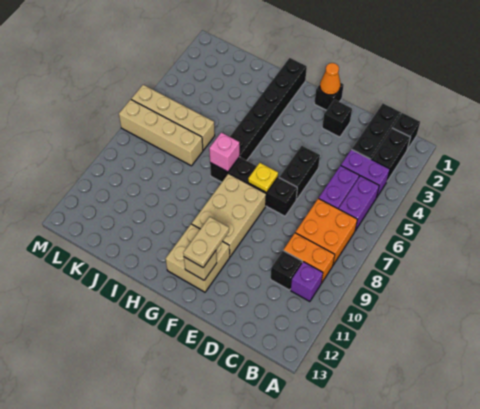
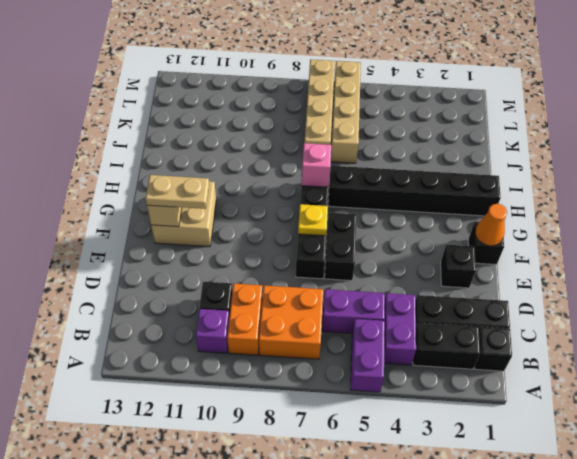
purple brick B5:B6 level 1 -> purple brick A5:B5 level 1
black brick E5:E6 level 1 -> black brick E6:F6 level 1
tan brick F8:G10 level 1 -> none

